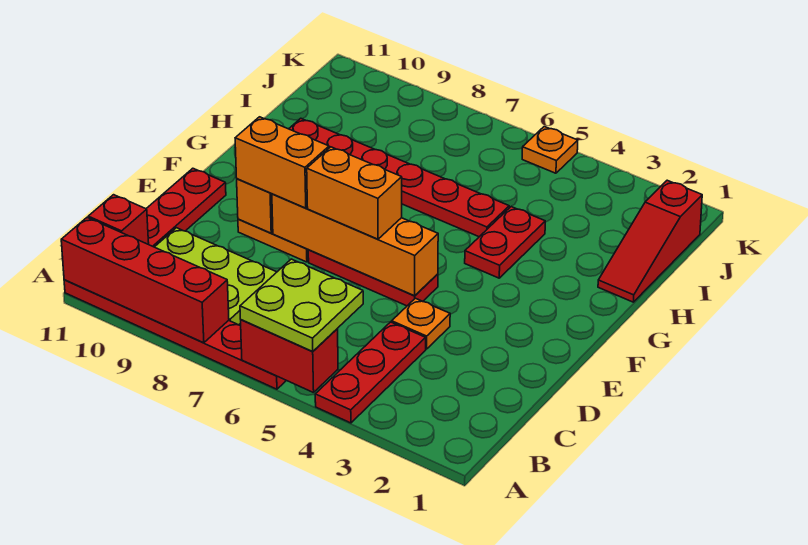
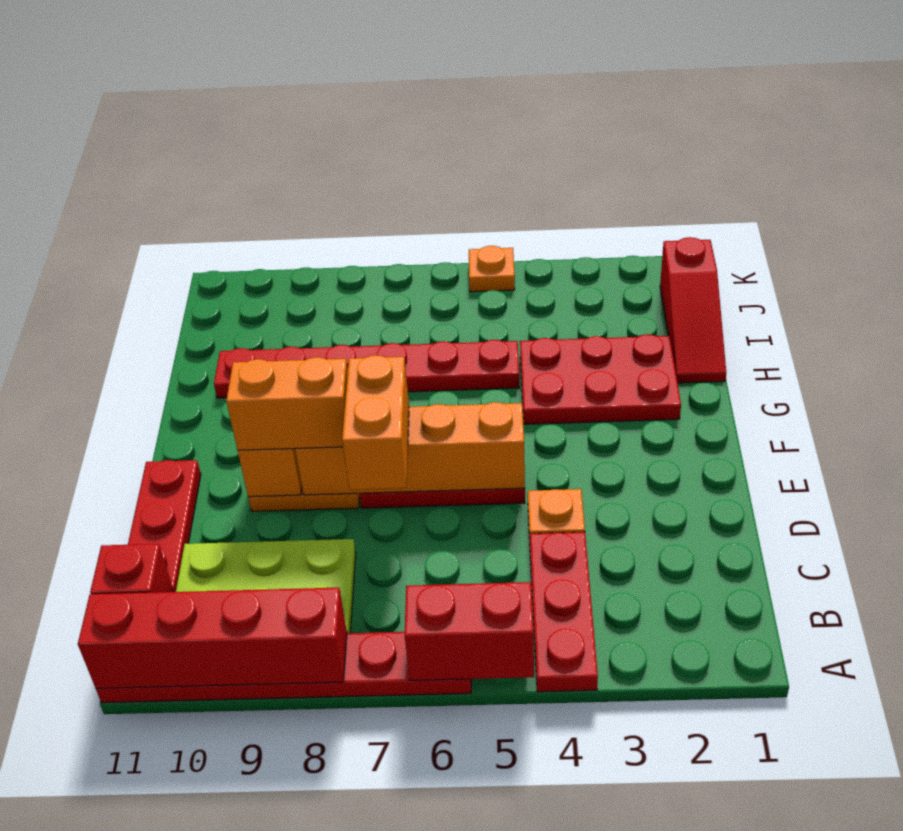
lime plate A5:B6 level 3 -> none
orange brick E6:E7 level 3 -> orange brick D7:E7 level 3
red plate G4:H4 level 1 -> red plate G2:H4 level 1

